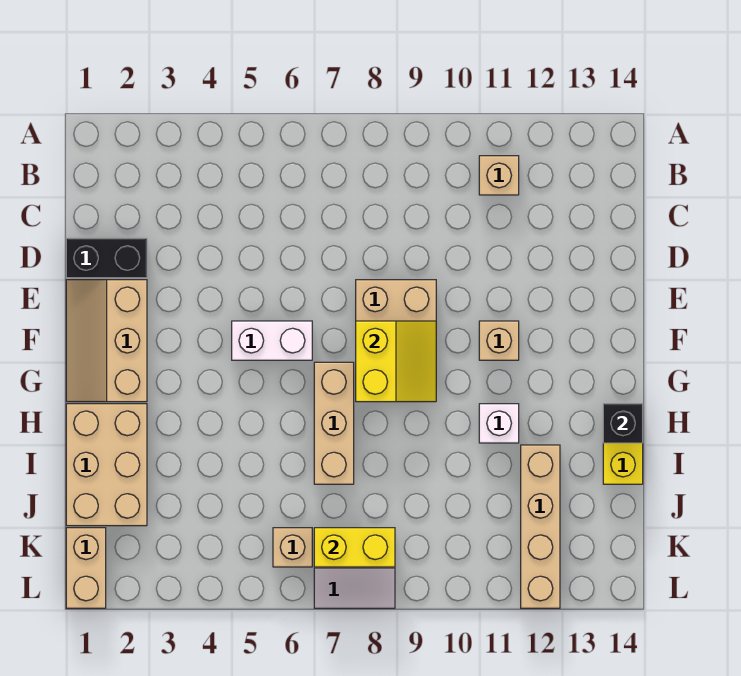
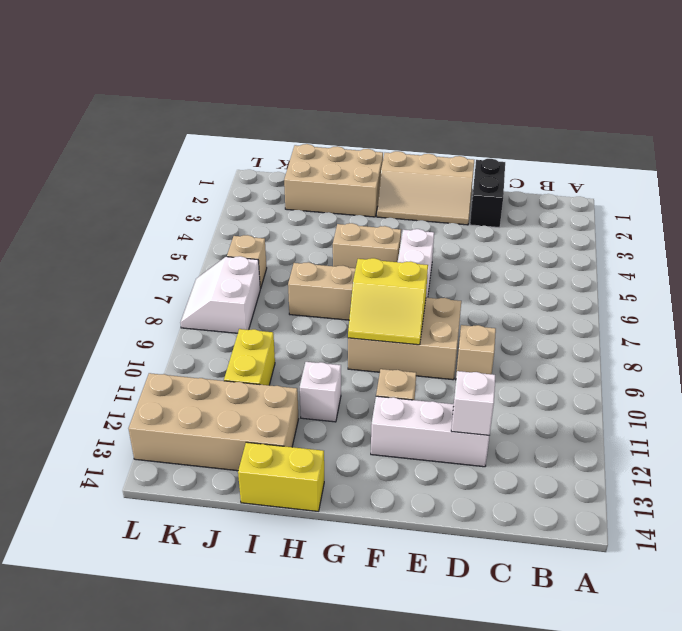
tan brick B11 level 1 -> tan brick D9 level 1
none -> white brick D12:F12 level 1
none -> white brick D12 level 2
tan slope E1:G2 level 1 top 2 -> tan slope E1:G2 level 1 top 1
black brick H14 level 2 -> none
tan brick I12:L12 level 1 -> tan brick I12:L13 level 1
tan brick K1:L1 level 1 -> tan brick G5:H5 level 1
yellow brick K7:K8 level 2 -> yellow brick J10:J11 level 1

